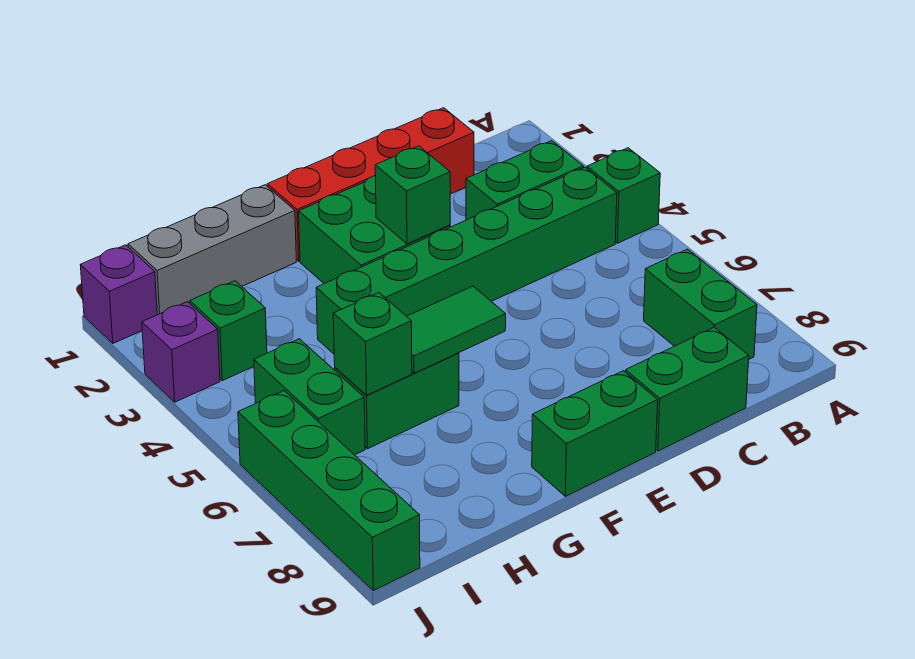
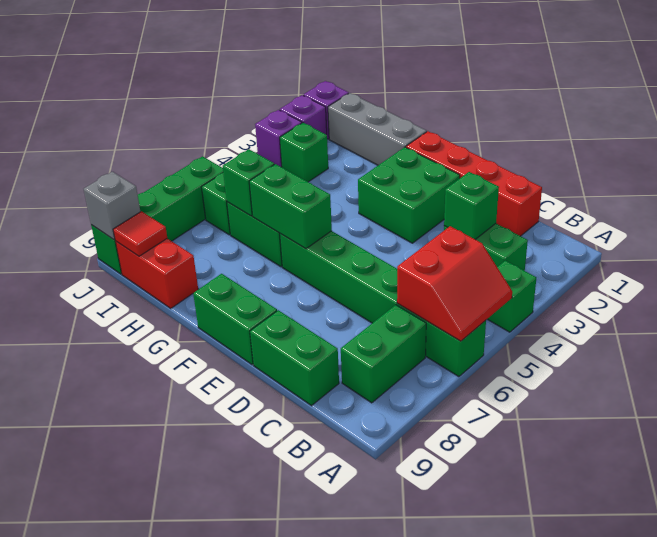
none -> red slope A5:B6 level 2 top B
green brick B4:G4 level 1 -> green brick A6:F6 level 1
green brick E3 level 2 -> green brick C3 level 2
green tile F6:G6 level 2 -> green brick F6:G6 level 2
none -> red brick H9:I9 level 1
none -> red tile I9 level 2
none -> purple brick J2 level 1
none -> grey brick J9 level 2

